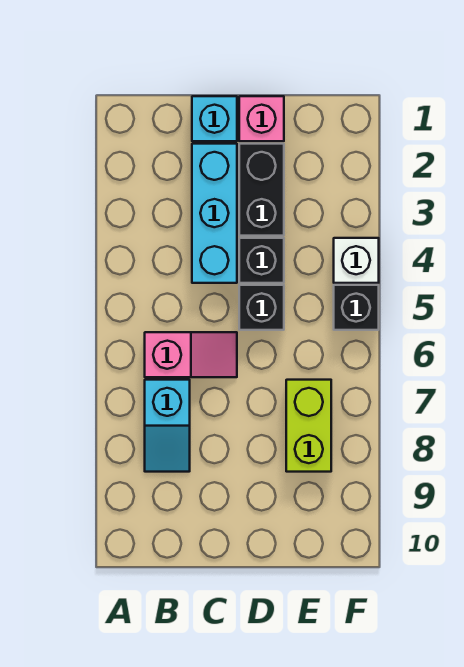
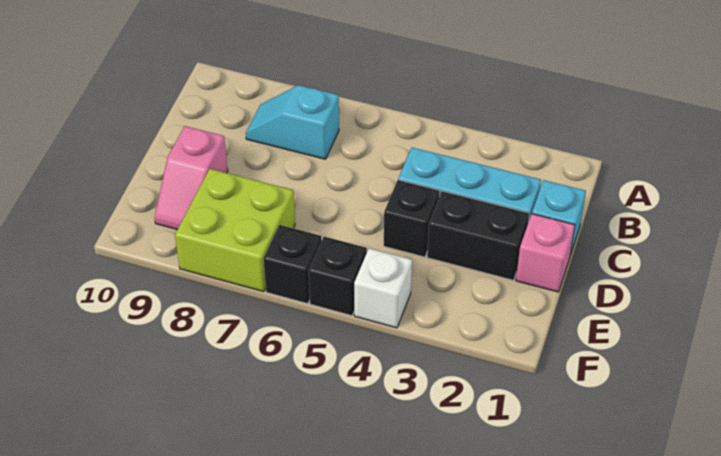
pink slope B6:C6 level 1 top B -> pink slope D9:E9 level 1 top D
black brick D5 level 1 -> black brick F6 level 1
lime brick E7:E8 level 1 -> lime brick E7:F8 level 1

